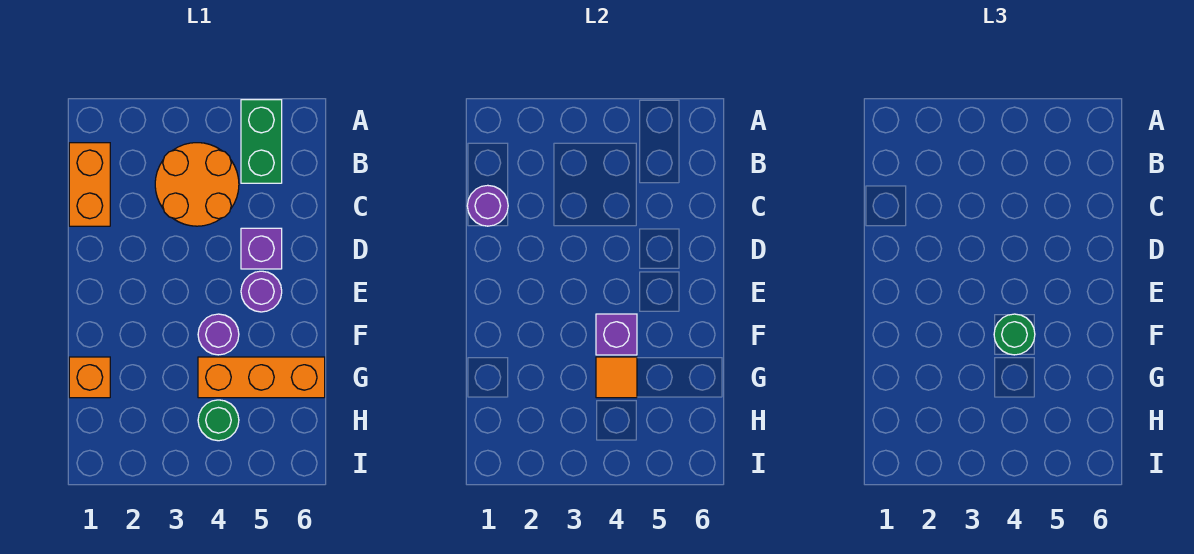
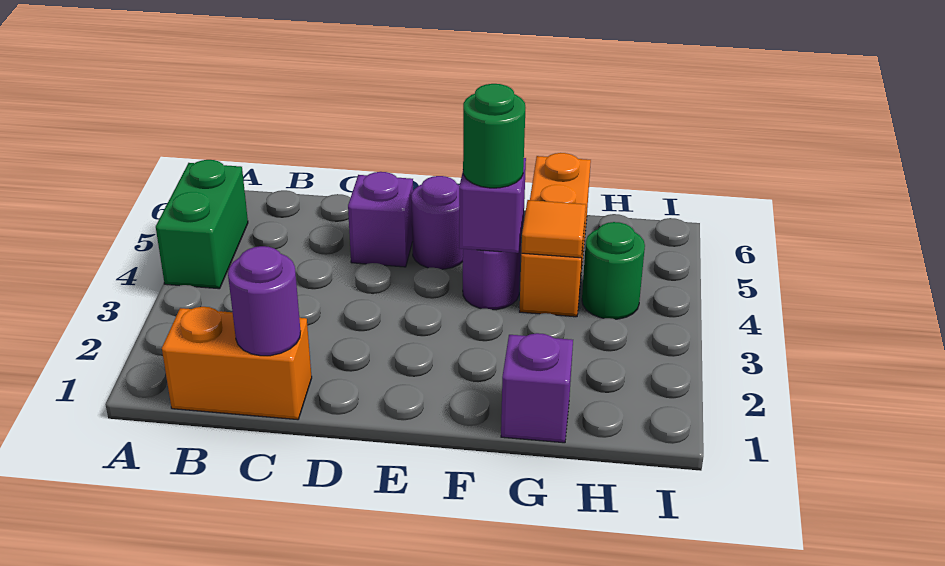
green brick A5:B5 level 1 -> green brick A4:A5 level 1
orange round brick B3:C4 level 1 -> none
orange brick G1 level 1 -> purple brick G1 level 1

